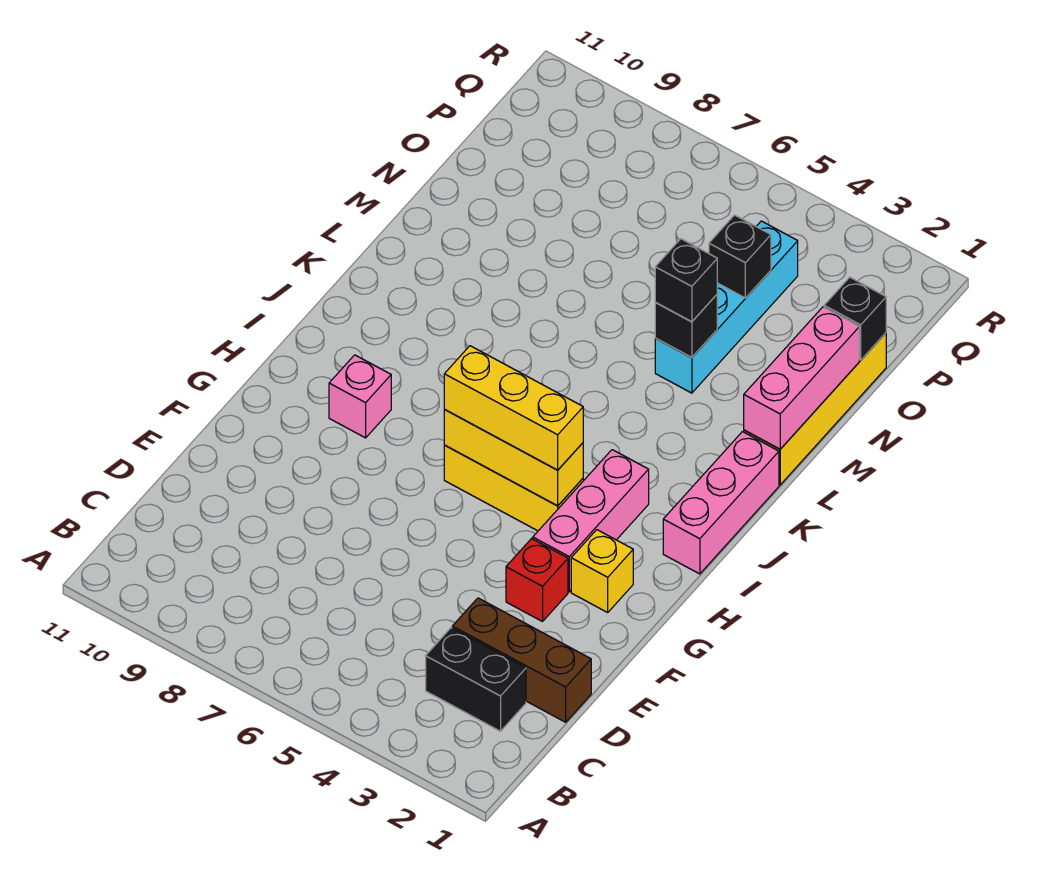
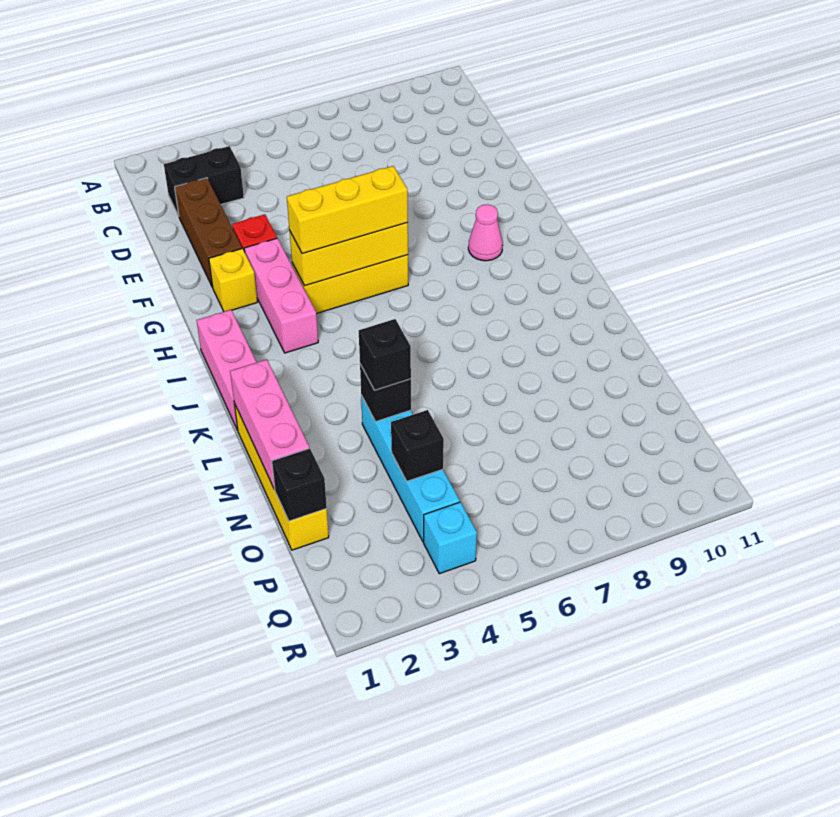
brown brick D1:D3 level 1 -> brown brick D2:F2 level 1
pink brick H9 level 1 -> pink cone H9 level 1
none -> cyan brick Q4 level 1

